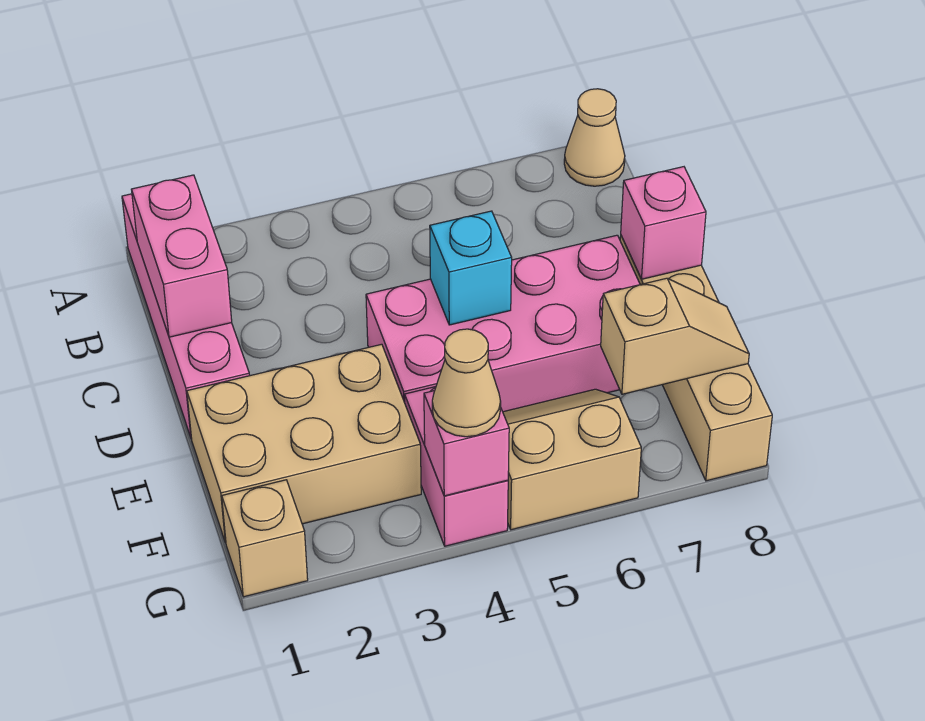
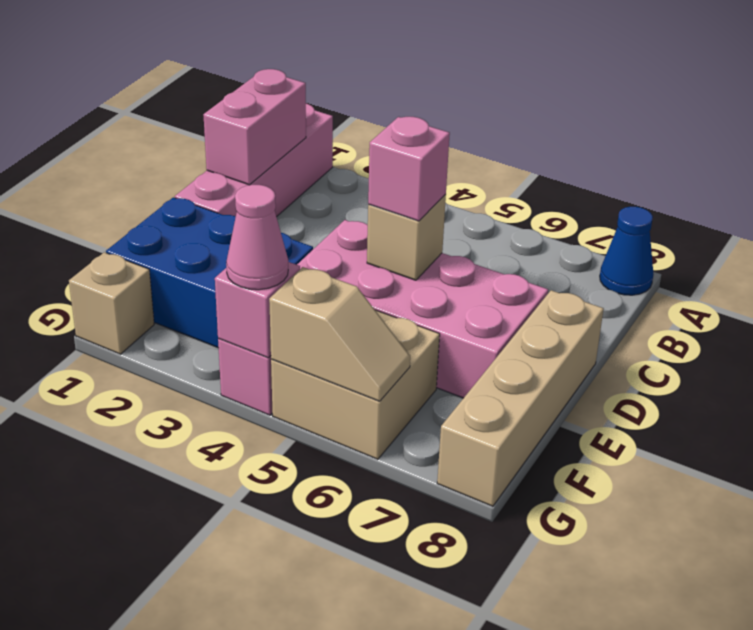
tan cone A8 level 1 -> blue cone A8 level 1
cyan brick D5 level 2 -> tan brick D5 level 2
pink brick D8 level 2 -> pink brick D5 level 3
tan brick E1:F3 level 1 -> blue brick E1:F3 level 1
tan slope F5:G6 level 1 top G -> tan brick F5:G6 level 1
tan slope F7:F8 level 2 top 7 -> tan slope G5:G6 level 2 top 5
tan cone G4 level 3 -> pink cone G4 level 3

